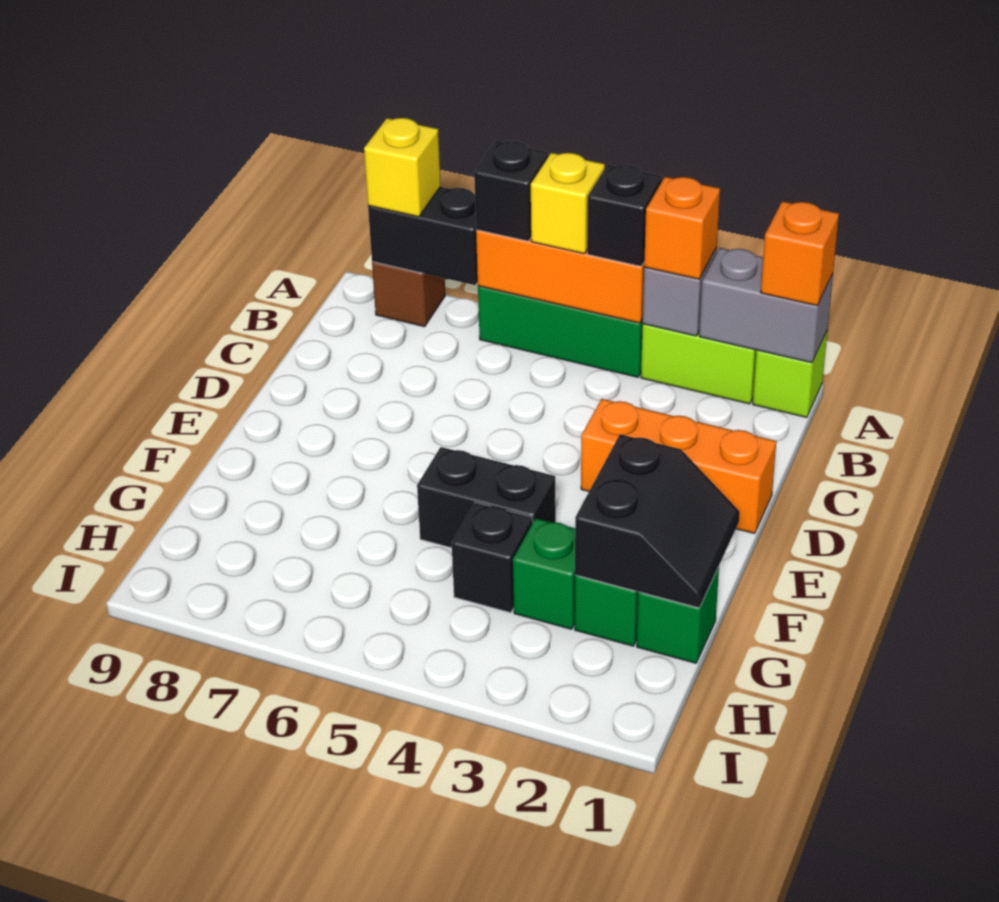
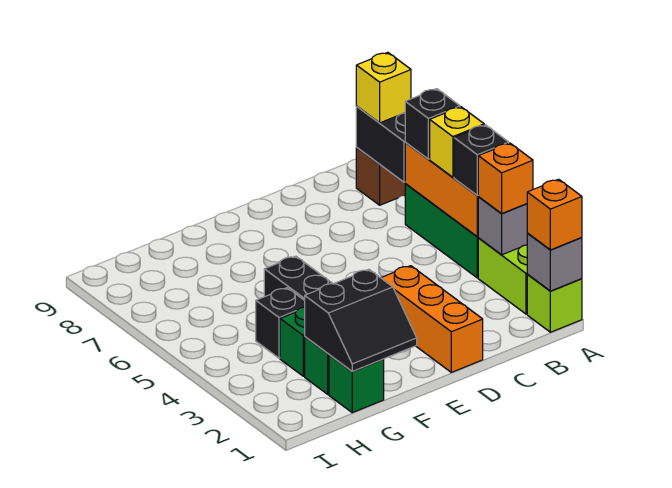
grey brick A1:A2 level 2 -> grey brick A1 level 2

